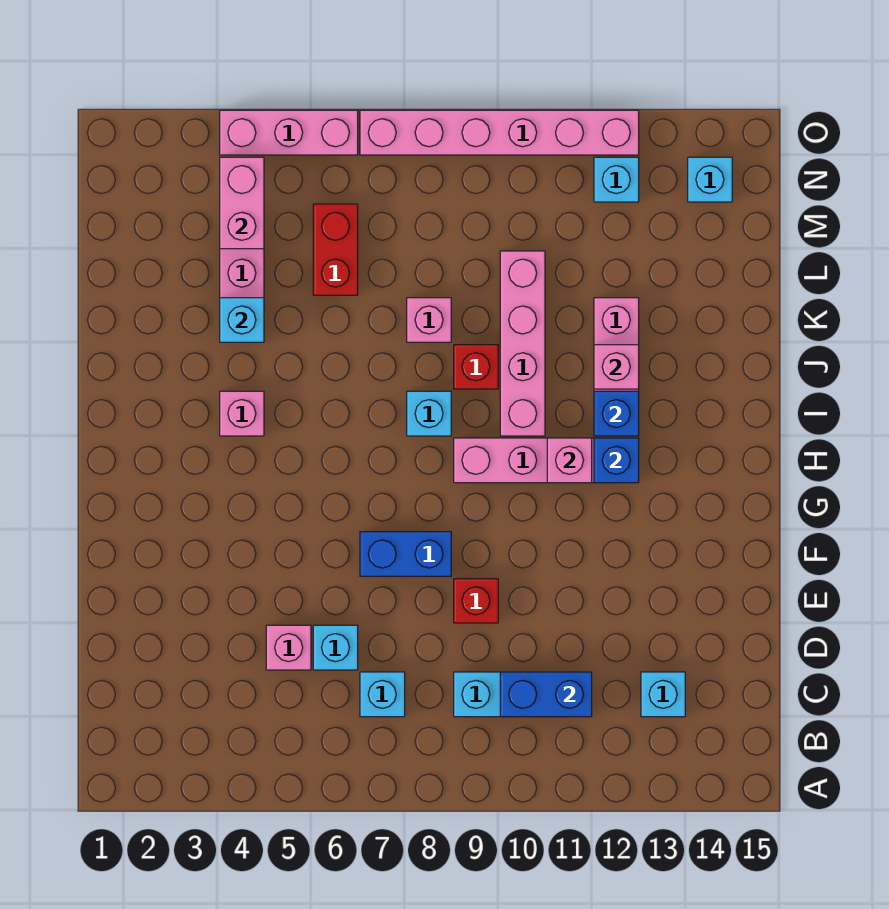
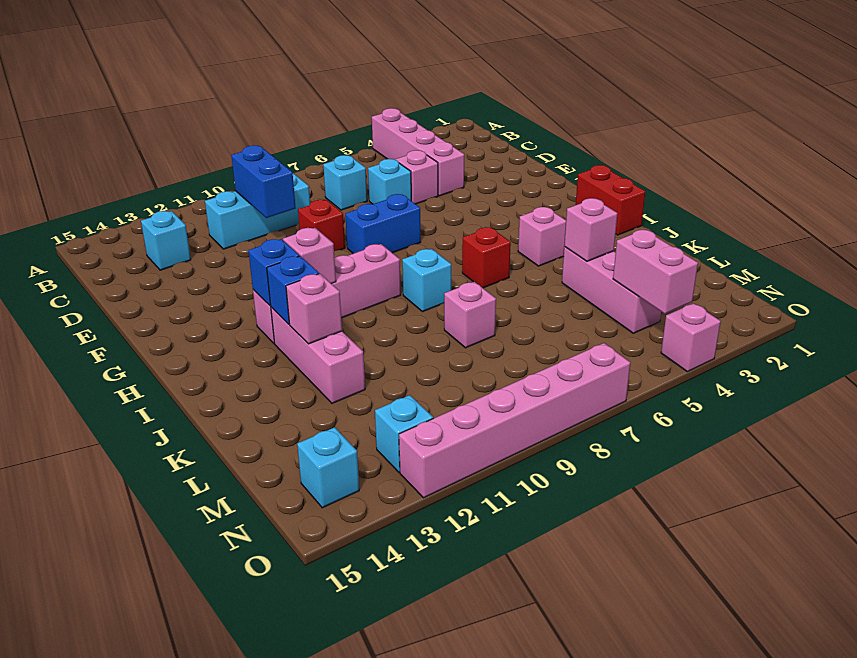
blue brick C10:C11 level 2 -> blue brick C10:D10 level 2
pink brick I10:L10 level 1 -> pink brick A4:D4 level 1
red brick J9 level 1 -> red brick I6 level 1
cyan brick K4 level 2 -> pink brick K4 level 2
red brick L6:M6 level 1 -> red brick H1:I1 level 1
pink brick O4:O6 level 1 -> pink brick O4 level 1

